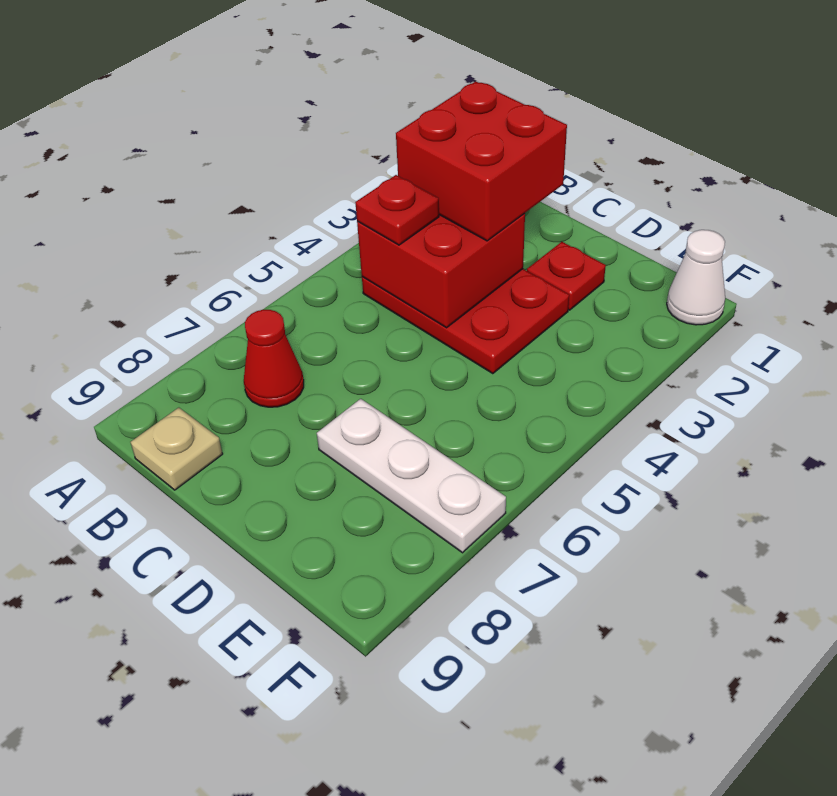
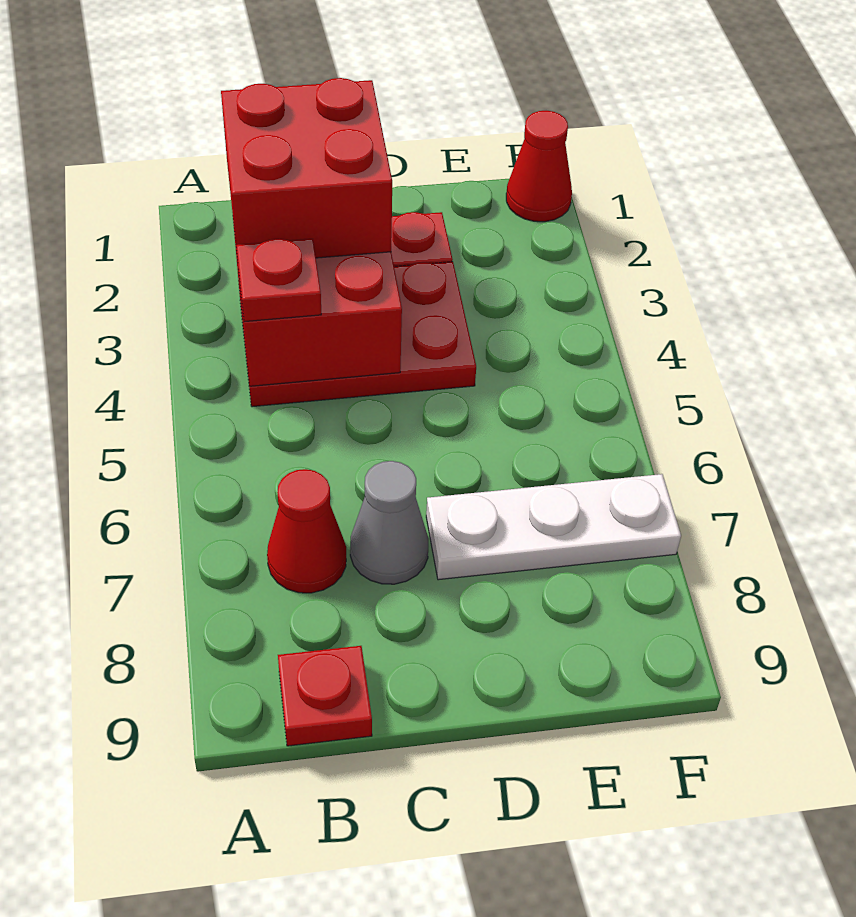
tan plate B9 level 1 -> red plate B9 level 1
none -> grey cone C7 level 1
white cone F1 level 1 -> red cone F1 level 1

